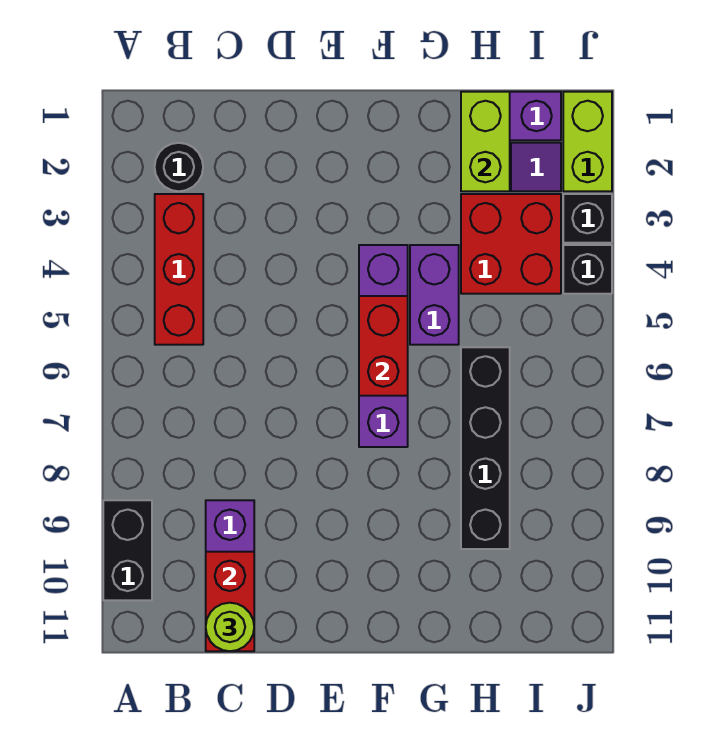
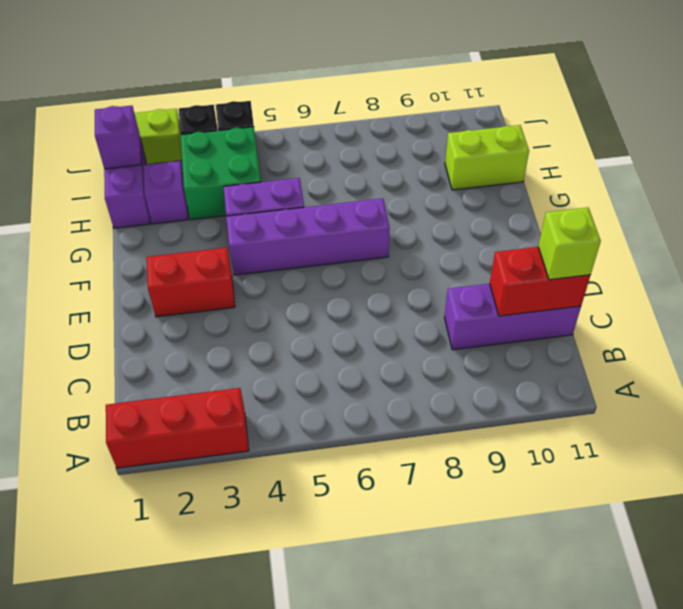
black brick A9:A10 level 1 -> none
black round brick B2 level 1 -> none
red brick B3:B5 level 1 -> red brick A1:A3 level 1
lime round brick C11 level 3 -> lime brick C11 level 3
red brick F5:F6 level 2 -> red brick E2:E3 level 1
lime brick H1:H2 level 2 -> lime brick H10:H11 level 1
red brick H3:I4 level 1 -> green brick H3:I4 level 1
black brick H6:H9 level 1 -> none
none -> purple brick I1 level 2

